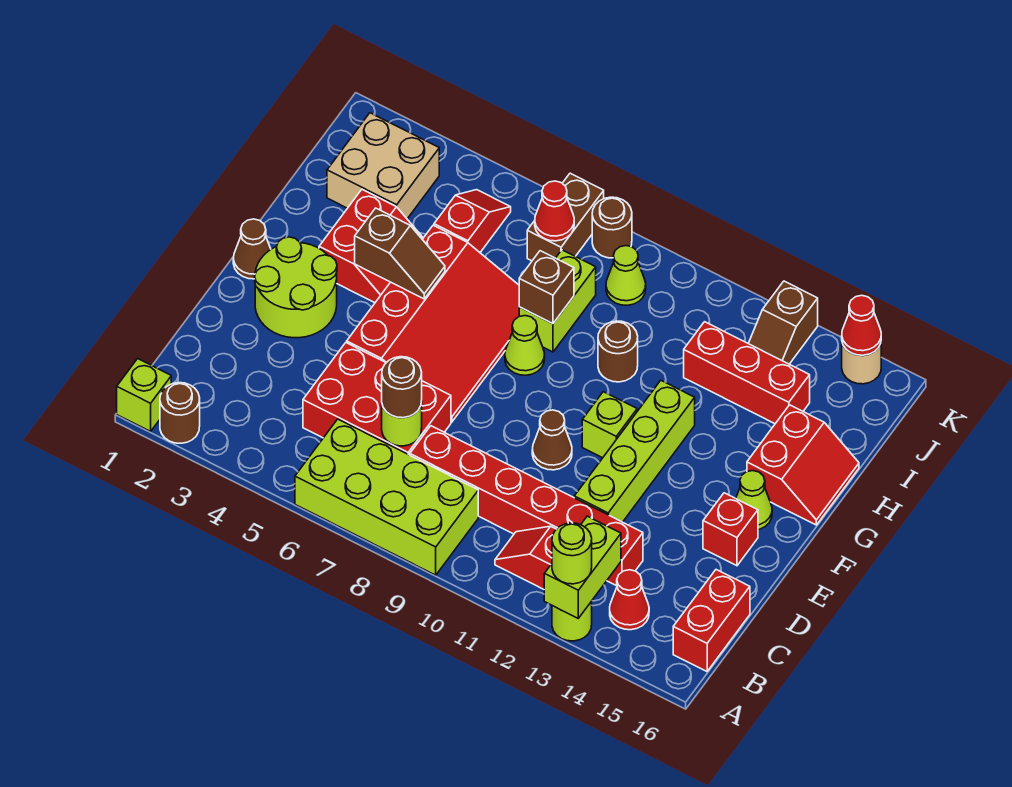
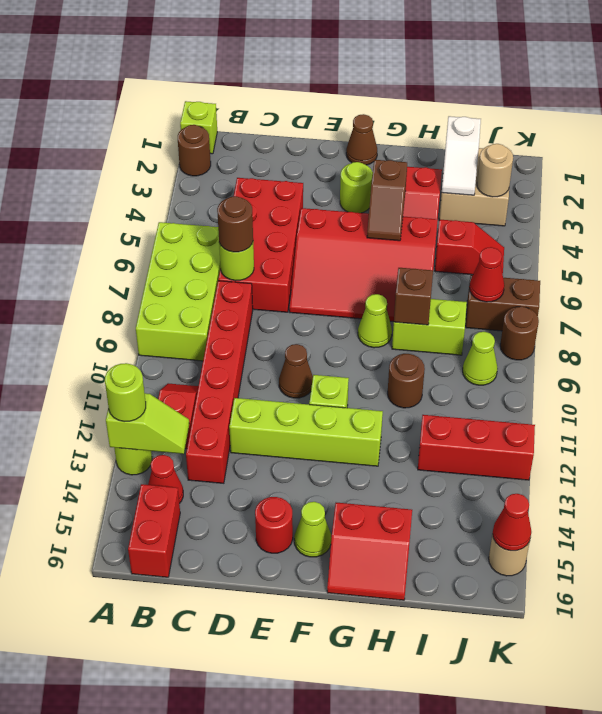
lime brick A13:B13 level 2 -> lime slope A13:B13 level 2 top A
red brick B16:C16 level 1 -> red brick B15:B16 level 1
red brick C5:D7 level 1 -> red brick C4:D7 level 1
lime round brick E2:F3 level 1 -> lime round brick F3 level 1
red brick E15 level 1 -> red round brick E15 level 1
none -> white slope I2:I3 level 2 top 2
red brick I12:I14 level 1 -> red brick I12:K12 level 1
none -> tan round brick J3 level 2
brown slope J13:K13 level 1 top K -> none

